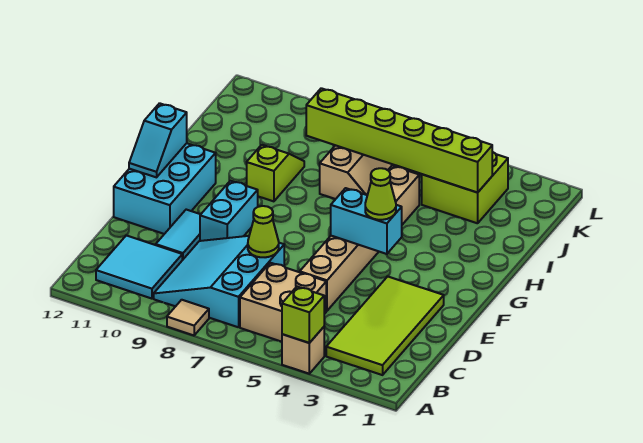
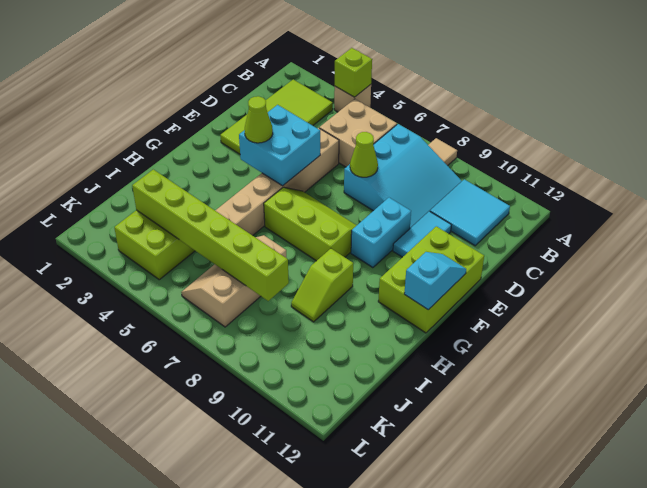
cyan brick E11:G12 level 1 -> lime brick E11:G12 level 1
cyan brick F4:F5 level 2 -> cyan brick E4:F5 level 2
none -> lime slope F6:G8 level 1 top G

